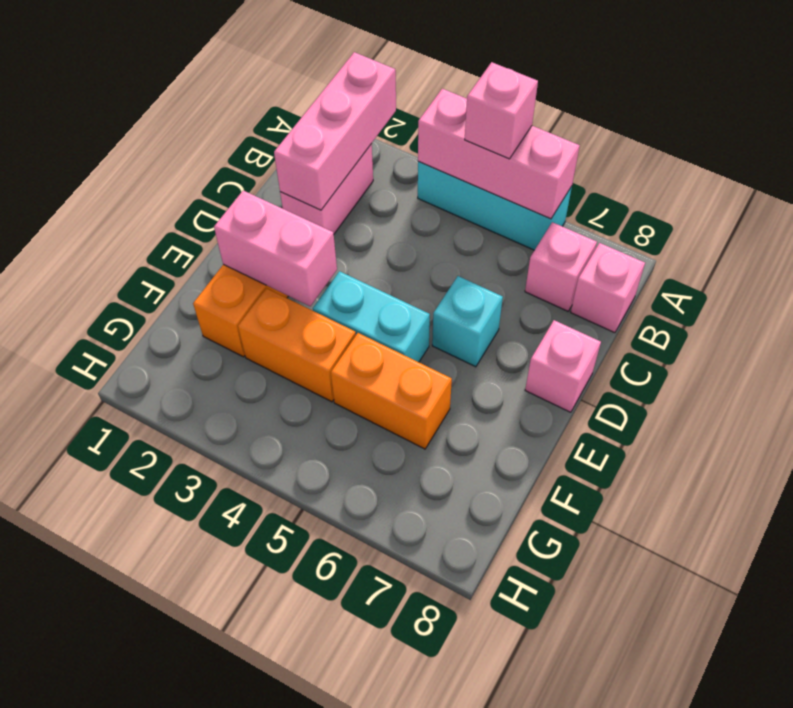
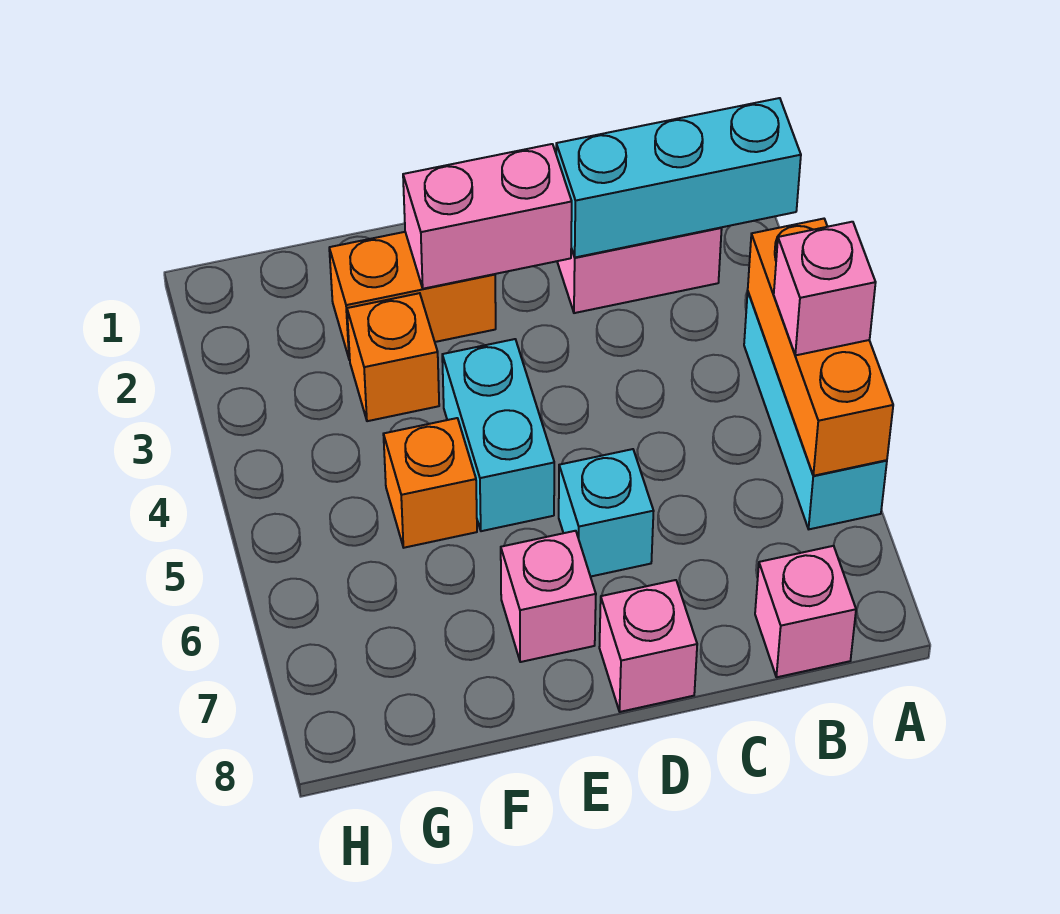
pink brick A2:C2 level 2 -> cyan brick A2:C2 level 2
pink brick A4:A6 level 2 -> orange brick A4:A6 level 2
pink brick B7 level 1 -> pink brick E7 level 1
pink brick E2:E3 level 2 -> pink brick D2:E2 level 2
orange brick F3:F4 level 1 -> orange brick F3 level 1
orange brick F5:F6 level 1 -> orange brick F5 level 1

